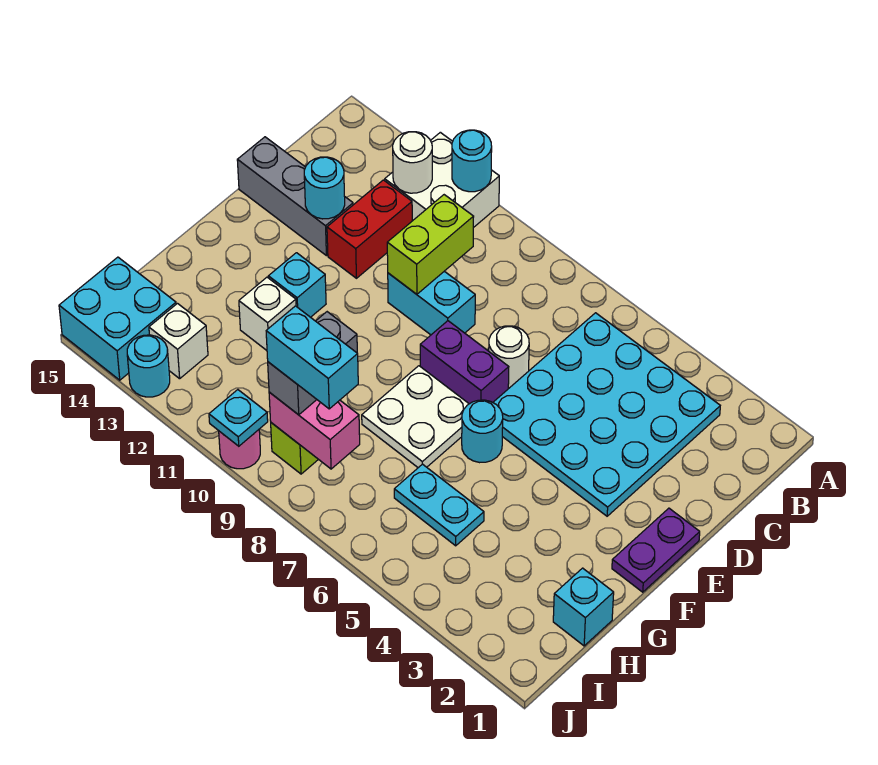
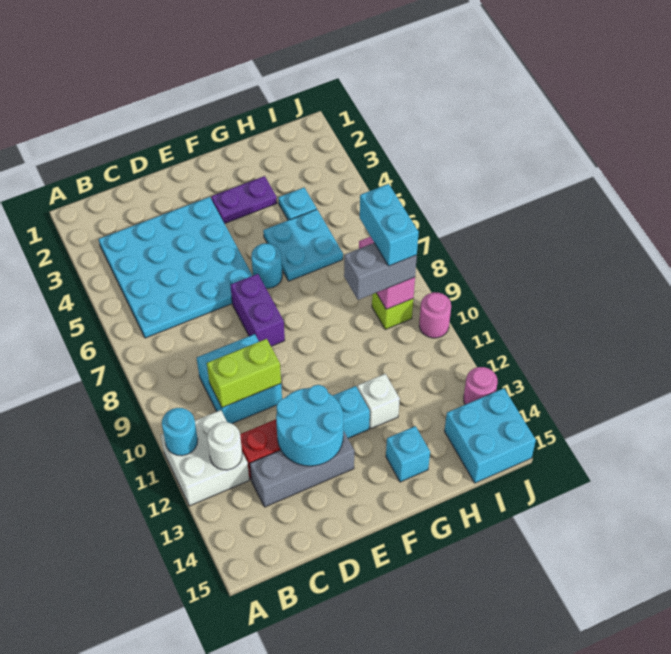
white round brick D7 level 1 -> none
cyan brick D9:D10 level 1 -> cyan brick C9:D10 level 1
grey brick D13:D15 level 1 -> grey brick C13:E13 level 1
cyan round brick D13 level 2 -> cyan round brick D12:E13 level 2
purple plate E1:F1 level 1 -> purple plate F3:G3 level 1
white plate F7:G8 level 1 -> none
cyan brick H1 level 1 -> cyan brick G14 level 1
cyan plate H5:H6 level 1 -> cyan plate G5:H6 level 1
white brick I13 level 1 -> none
cyan plate J10 level 2 -> cyan plate H4 level 1
cyan round brick J13 level 1 -> pink round brick J13 level 1

